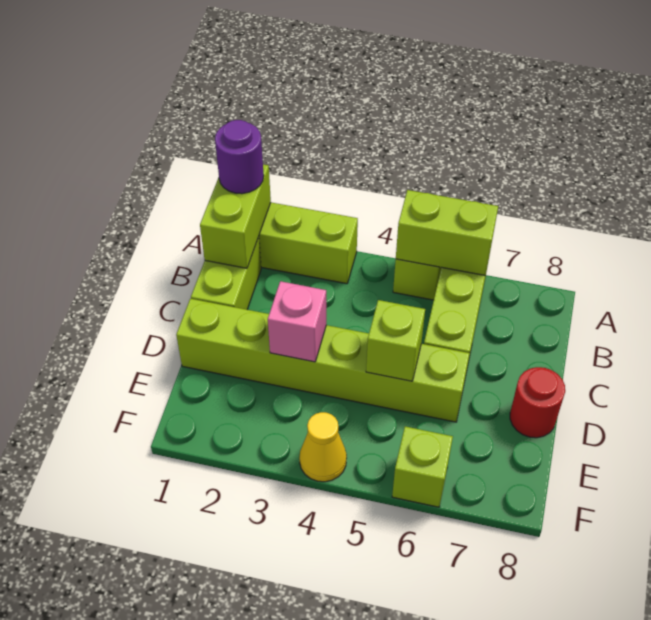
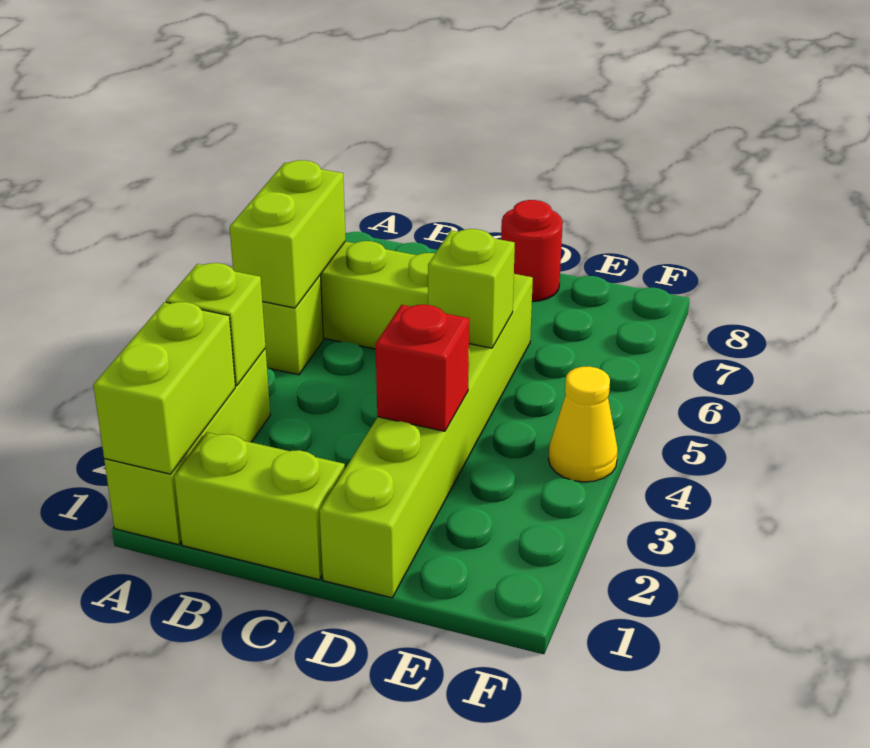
lime brick A1:B1 level 2 -> lime brick A1:A2 level 2
purple round brick A1 level 3 -> none
pink brick D3 level 2 -> red brick D3 level 2
lime brick F6 level 1 -> lime brick A3 level 2

